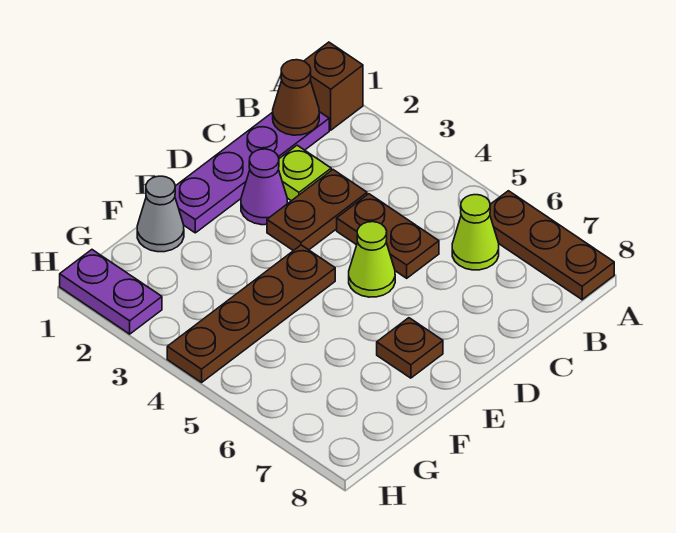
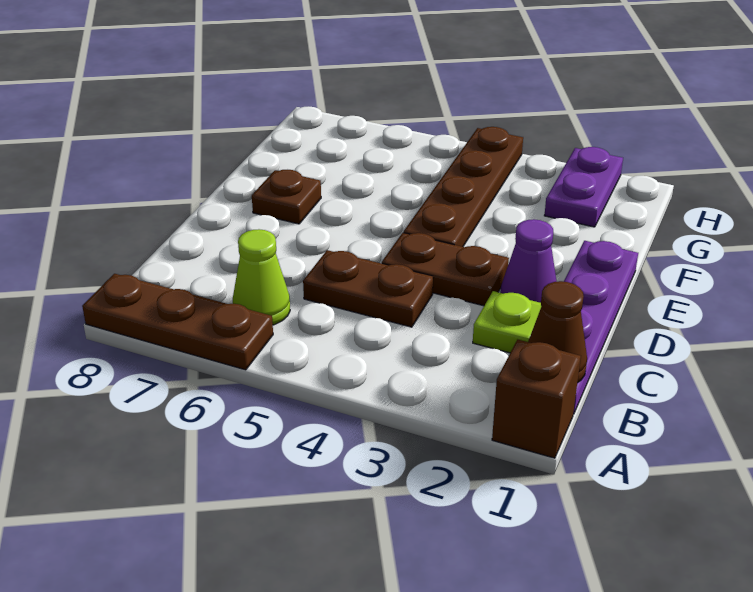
brown plate C3:D3 level 1 -> brown plate D3:D4 level 1
lime cone D5 level 1 -> none
grey cone F1 level 1 -> none
purple plate H1:H2 level 1 -> purple plate G2:H2 level 1

